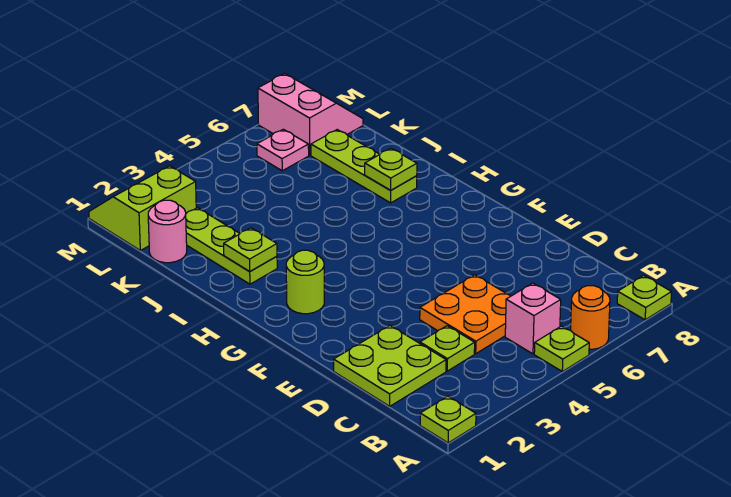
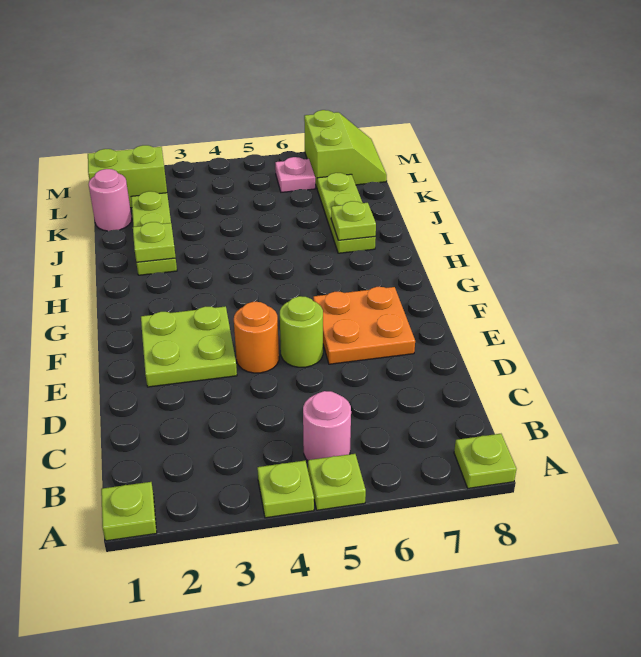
orange round brick A6 level 1 -> orange round brick E4 level 1
pink brick B5 level 1 -> pink round brick B5 level 1
lime plate C1:D2 level 1 -> lime plate E2:F3 level 1
lime plate C3 level 1 -> lime plate A4 level 1
orange plate C4:D5 level 1 -> orange plate E6:F7 level 1
lime round brick G2 level 1 -> lime round brick E5 level 1
pink slope L7:M8 level 1 top 7 -> lime slope L7:M8 level 1 top 7

